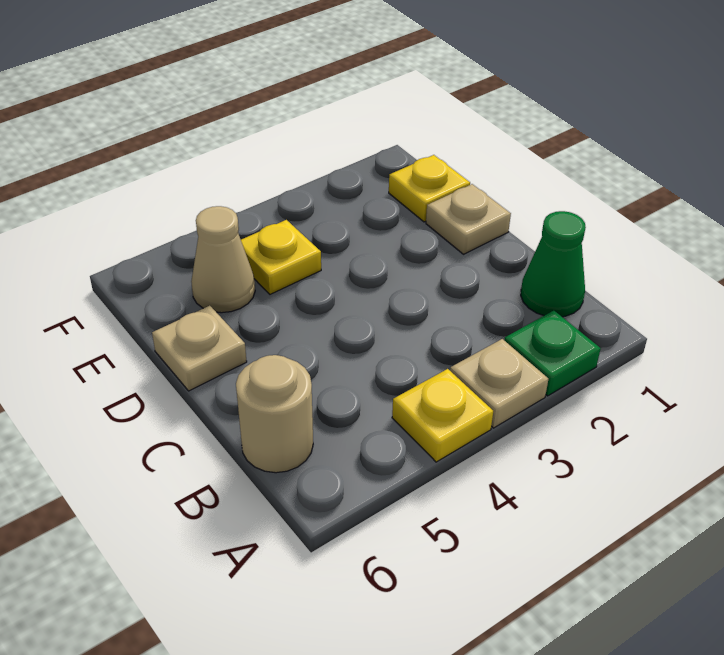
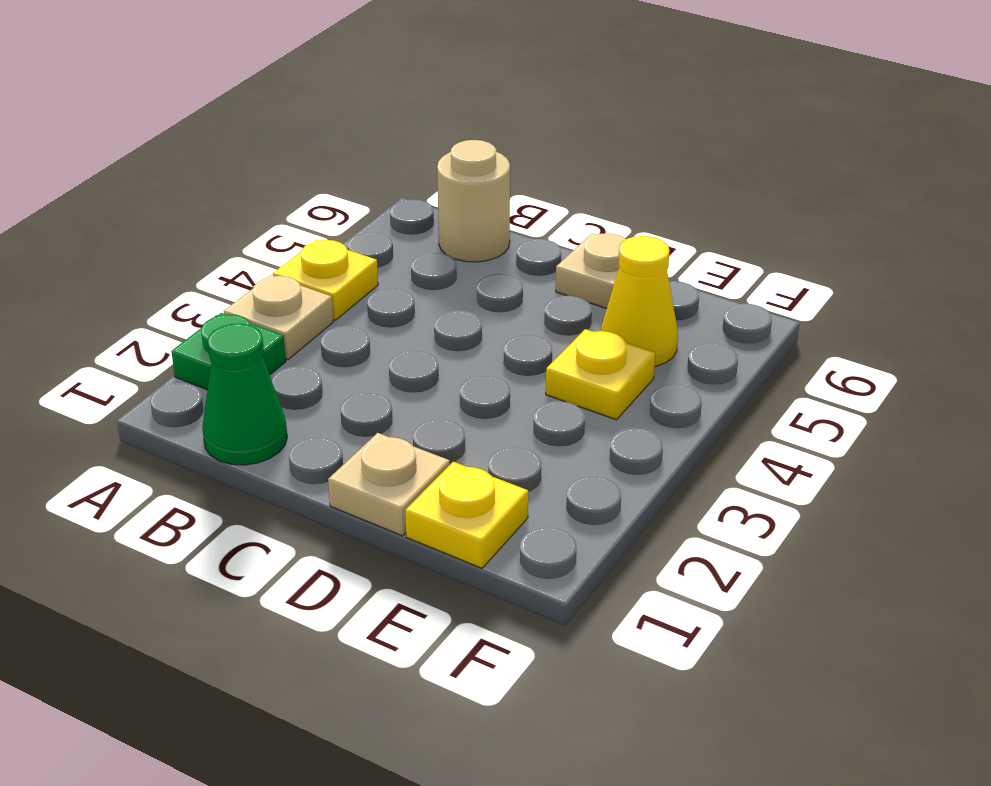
tan cone E5 level 1 -> yellow cone E5 level 1

